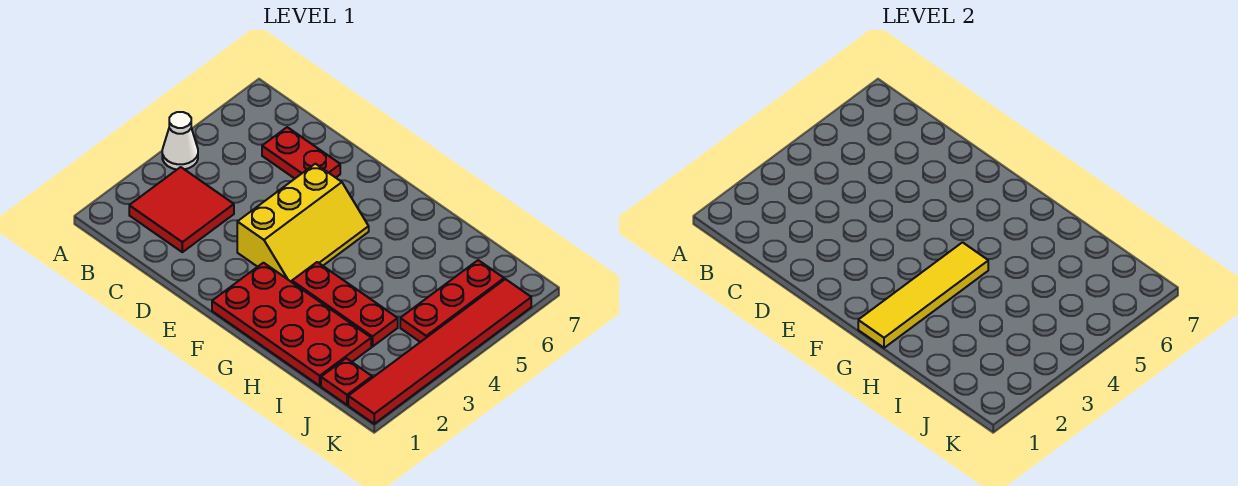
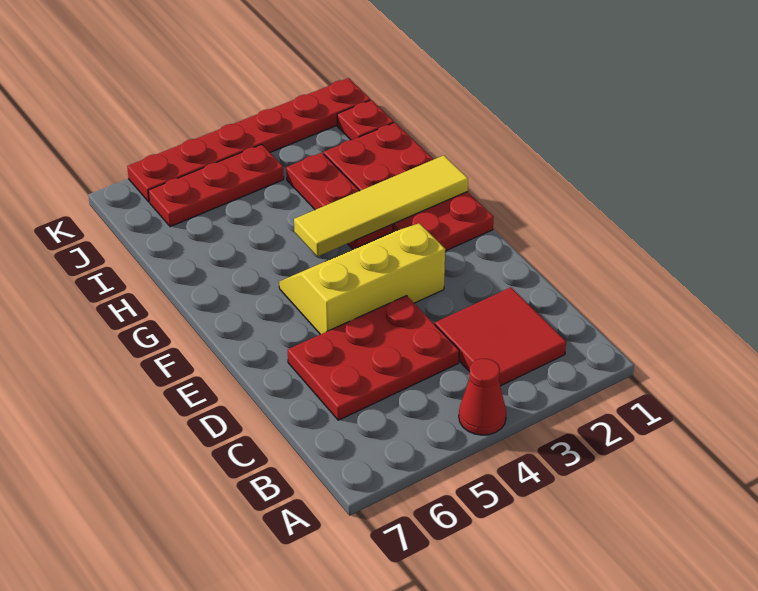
white cone A4 level 1 -> red cone A4 level 1
red plate C6:D6 level 1 -> red plate C4:D6 level 1
red tile K1:K6 level 1 -> red plate K1:K6 level 1

